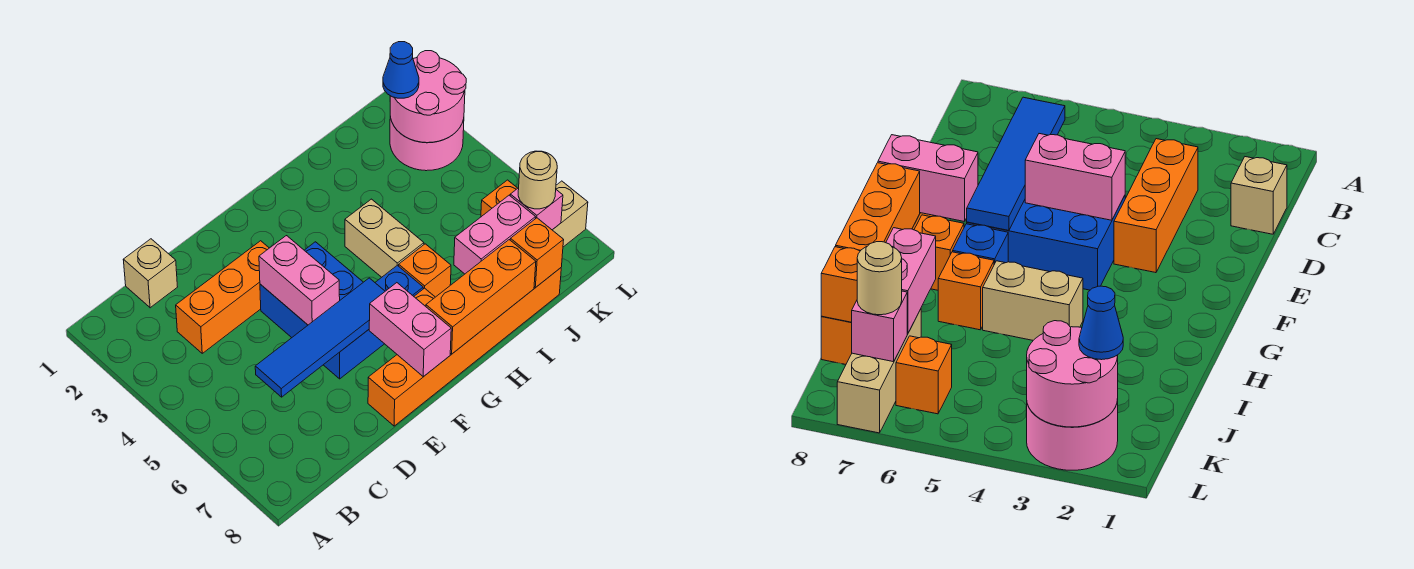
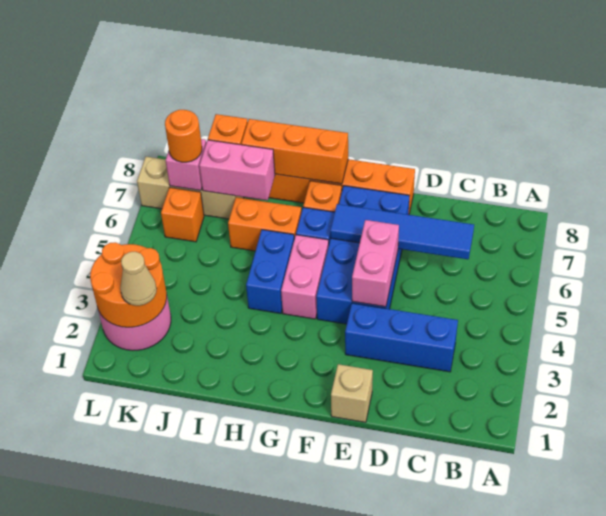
tan brick C1 level 1 -> tan brick E1 level 1
orange brick C3:E3 level 1 -> blue brick C3:E3 level 1
blue brick E4:F6 level 1 -> blue brick E4:F7 level 1
pink brick F7:F8 level 2 -> pink brick G4:G5 level 1
tan brick H4:H5 level 1 -> blue brick H4:H5 level 1
orange brick H6 level 1 -> orange brick H6:I6 level 1
pink round brick K2:L3 level 2 -> orange round brick K2:L3 level 2
blue cone K2 level 3 -> tan cone K2 level 3
tan round brick K7 level 3 -> orange round brick K7 level 3

